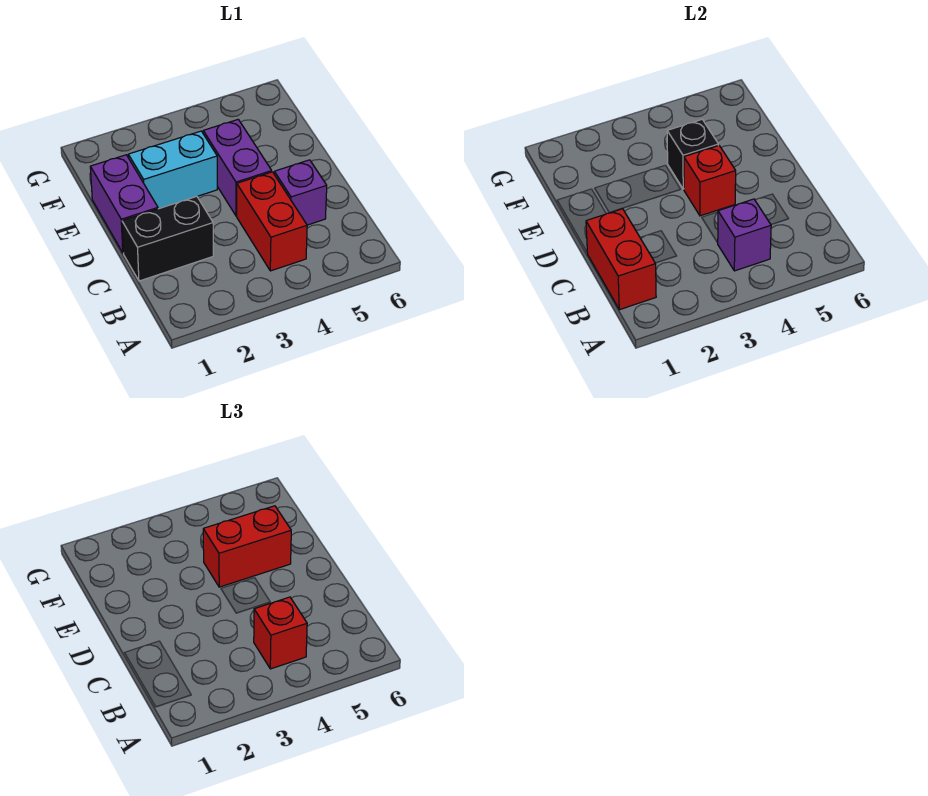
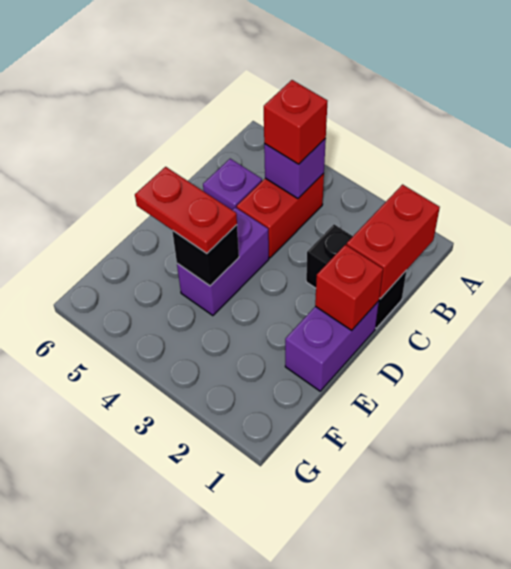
red brick D4 level 2 -> red brick D1 level 2
cyan brick E2:E3 level 1 -> none
red brick E4:E5 level 3 -> red plate E4:E5 level 3

